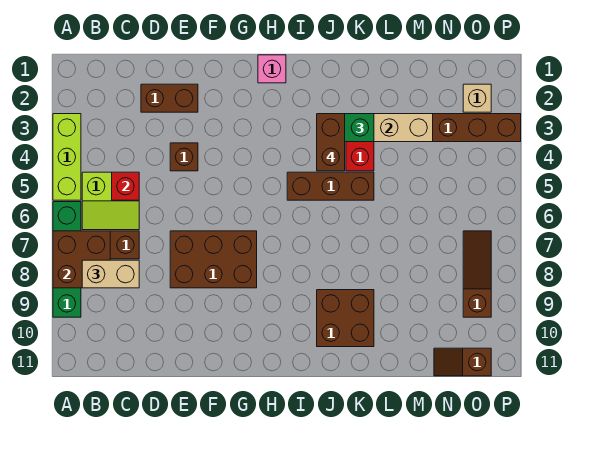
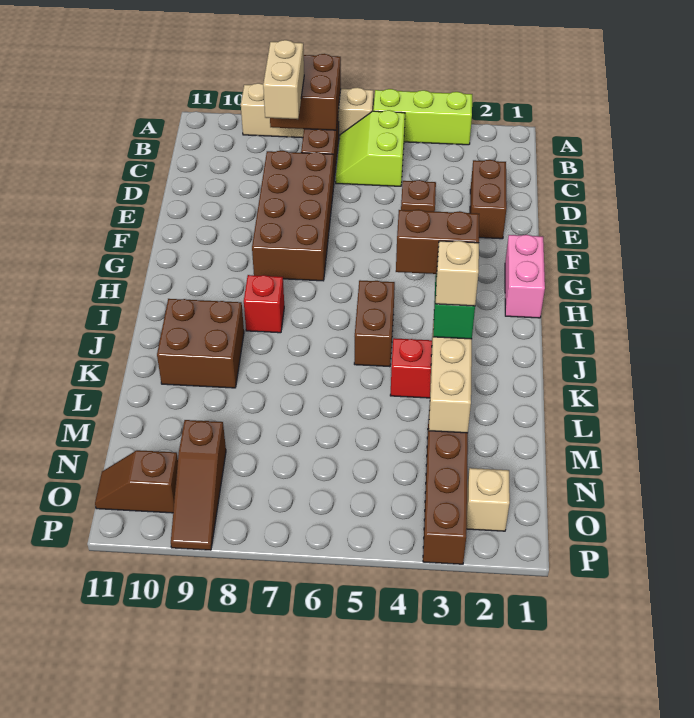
green brick A6:A9 level 1 -> tan brick A6:A9 level 1
red brick C5 level 2 -> red brick I8 level 1
brown brick E7:G8 level 1 -> brown brick D7:G8 level 1
pink brick H1 level 1 -> pink brick G1:H1 level 1
brown brick I5:K5 level 1 -> brown brick I5:J5 level 1
none -> tan brick K3 level 4
brown slope N11:O11 level 1 top O -> brown slope O10:O11 level 1 top 10
brown slope O7:O9 level 1 top 9 -> brown slope N9:P9 level 1 top N

